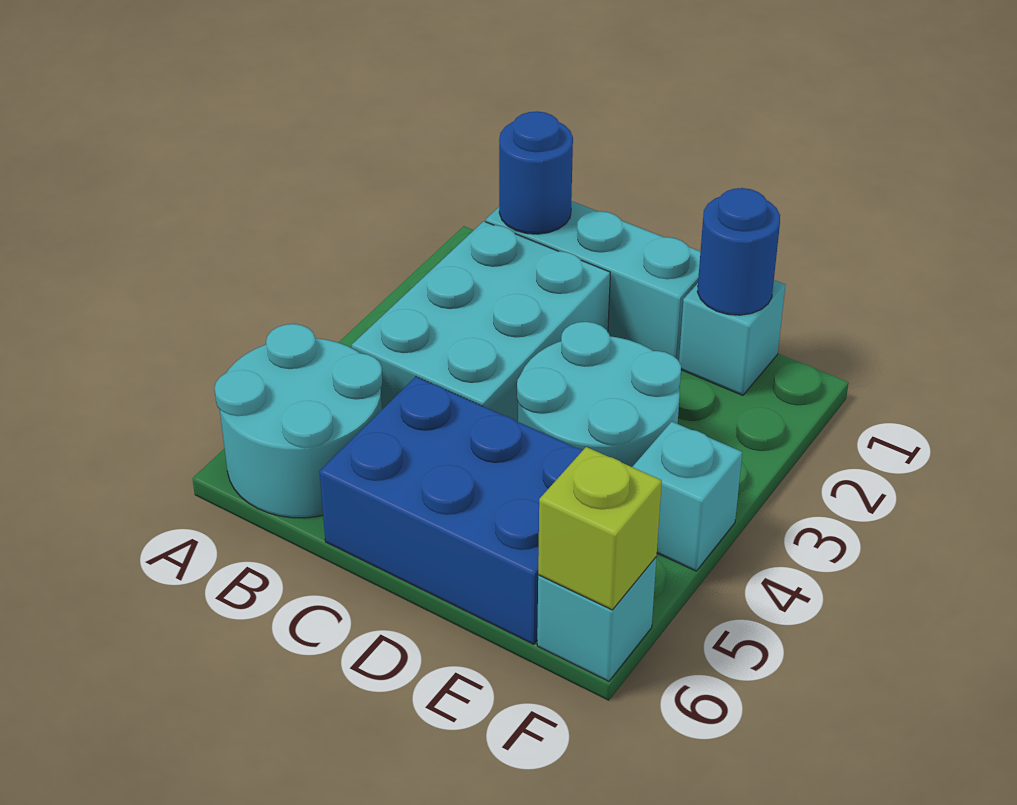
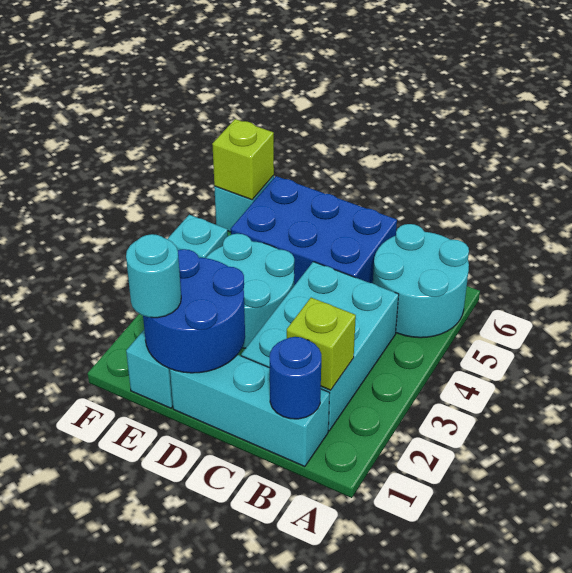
none -> lime brick B2 level 2
blue round brick E1 level 2 -> blue round brick D1:E2 level 2
none -> cyan round brick E1 level 3

